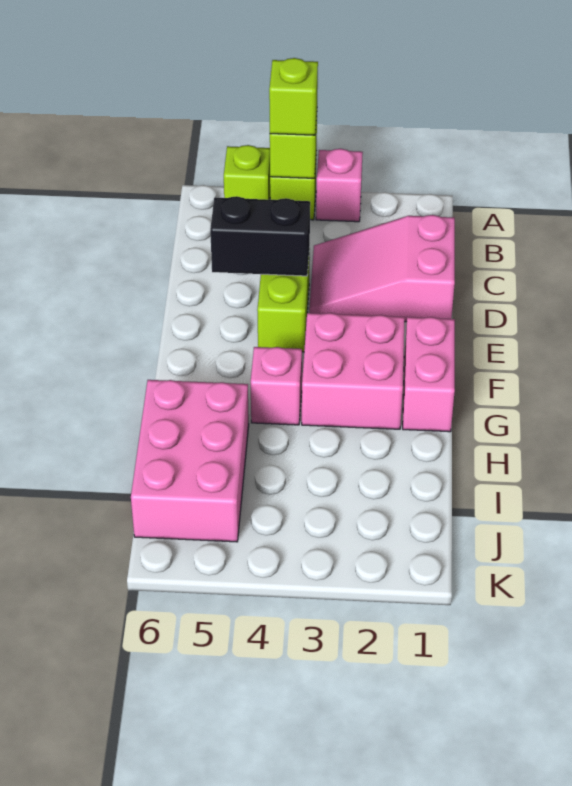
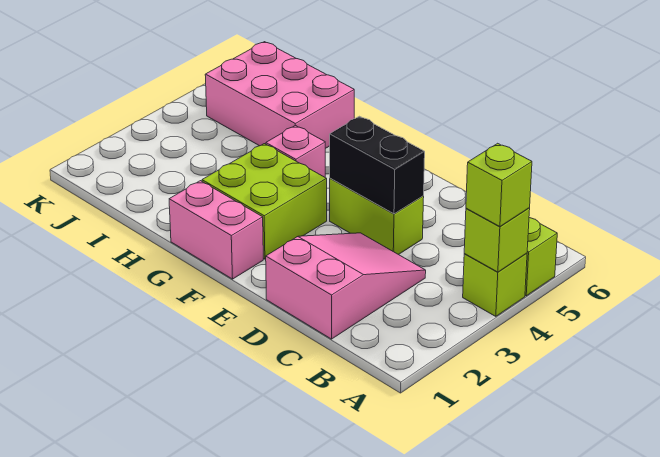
pink brick A3 level 1 -> none
black brick D4:D5 level 2 -> black brick D4:E4 level 2
pink brick F2:G3 level 1 -> lime brick F2:G3 level 1

